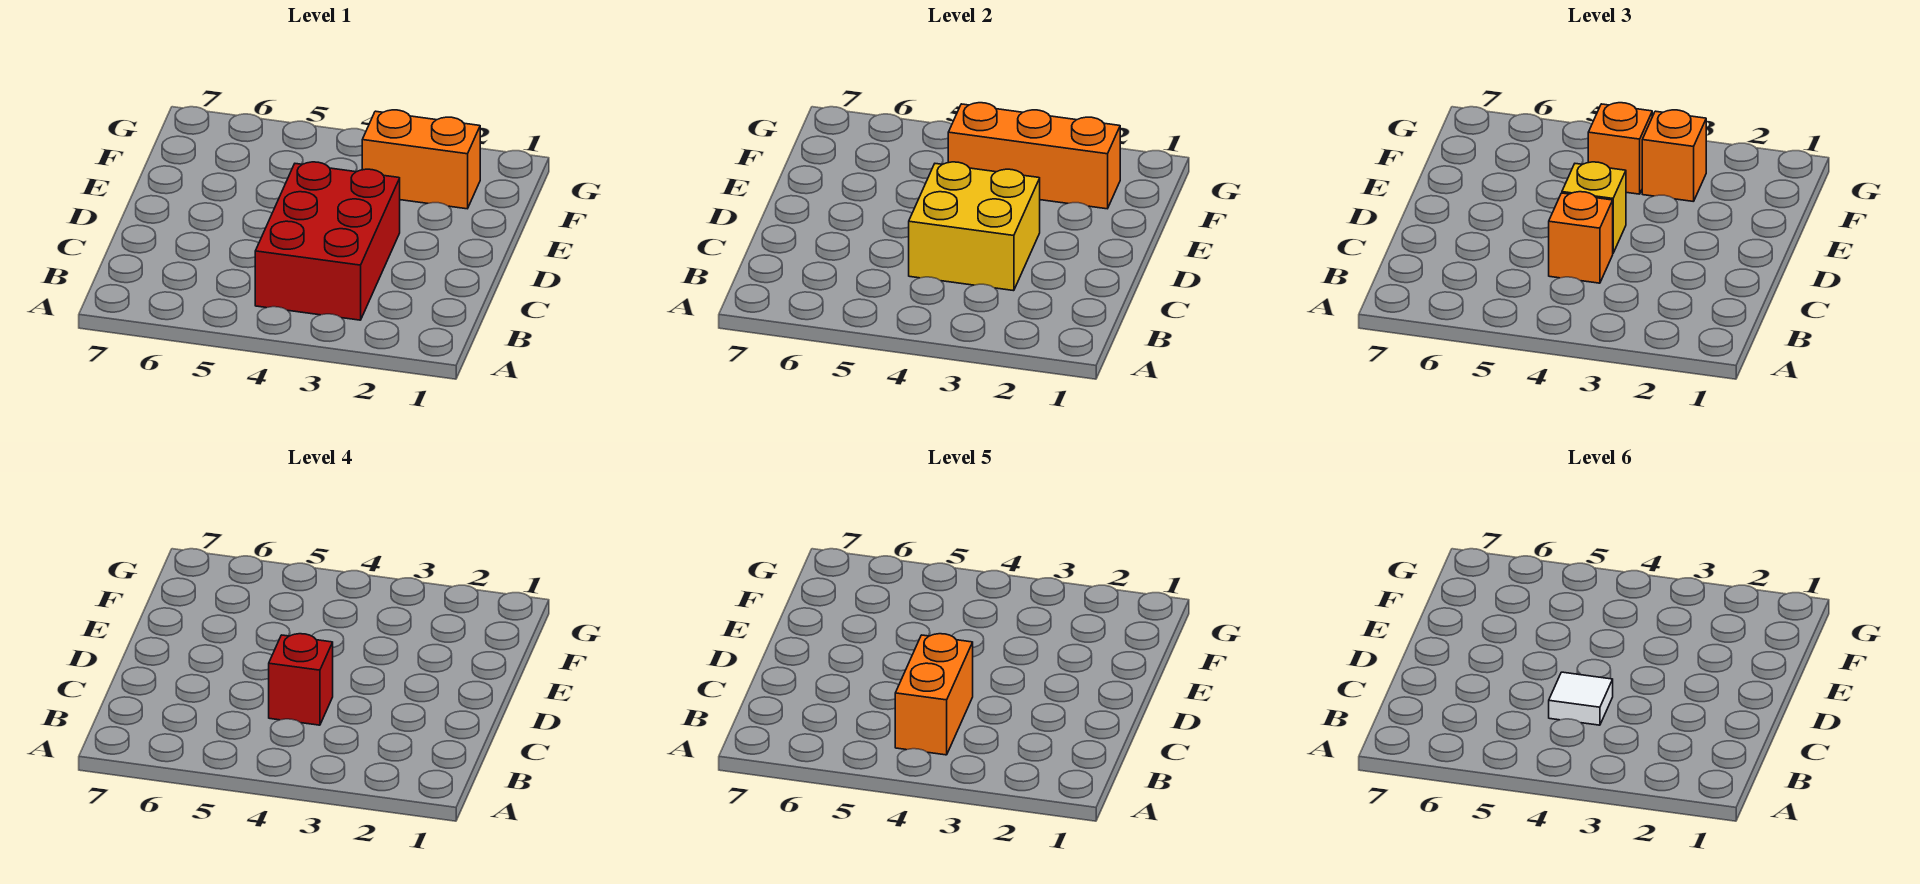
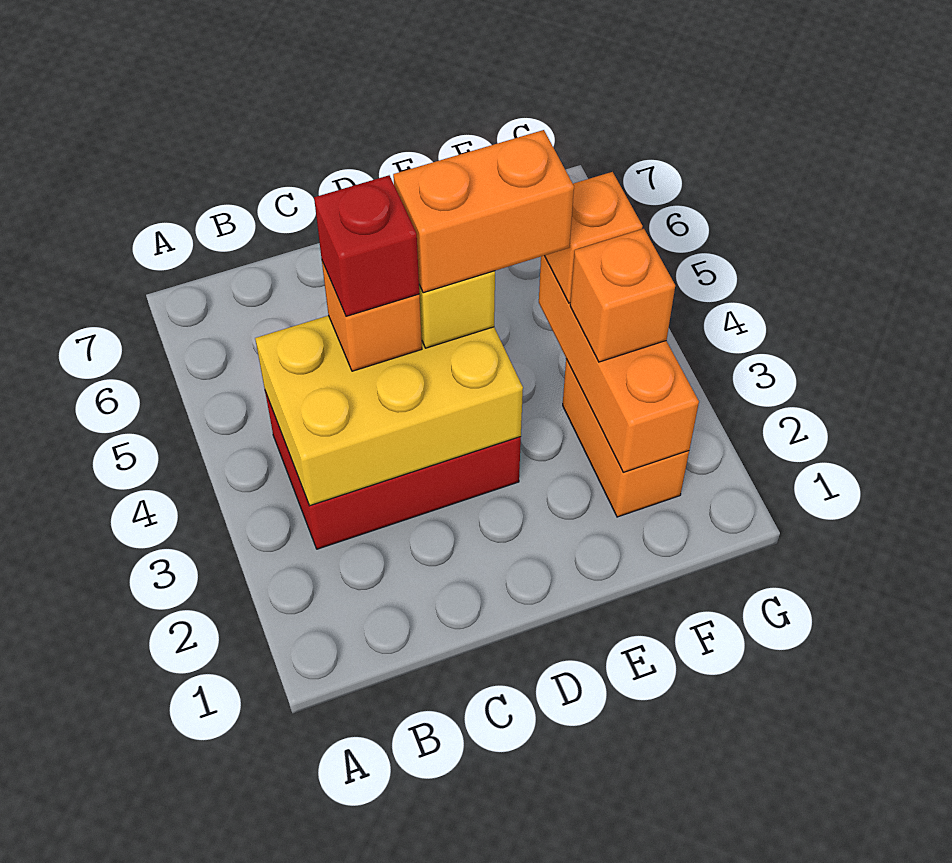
orange brick B4:C4 level 5 -> orange brick D4:E4 level 4
yellow brick C3:D4 level 2 -> yellow brick B3:D4 level 2
white tile C4 level 6 -> none

